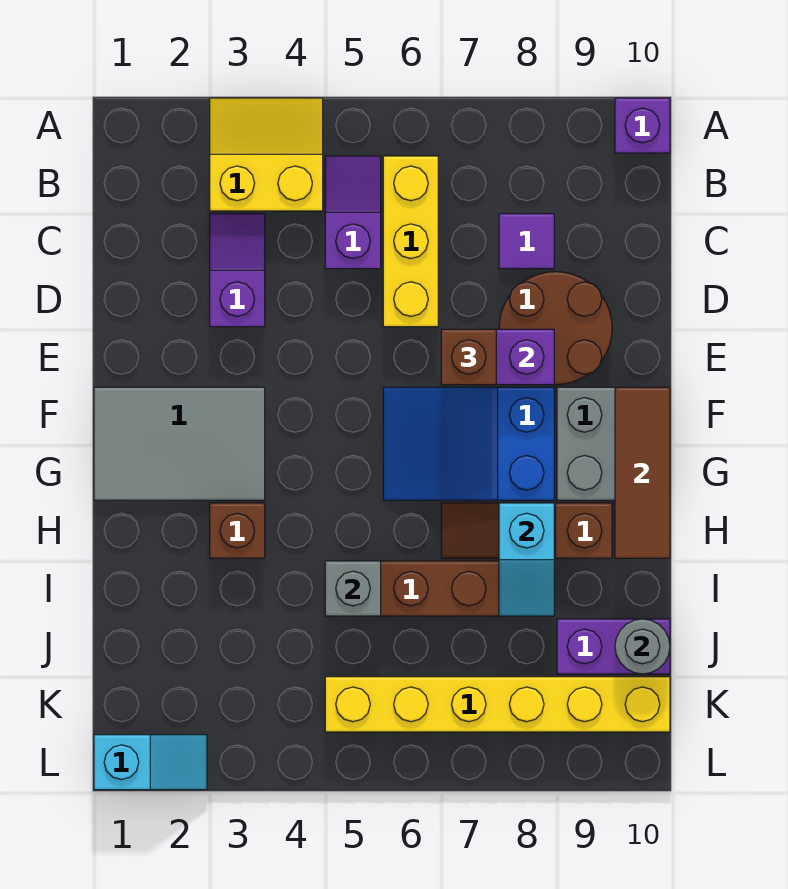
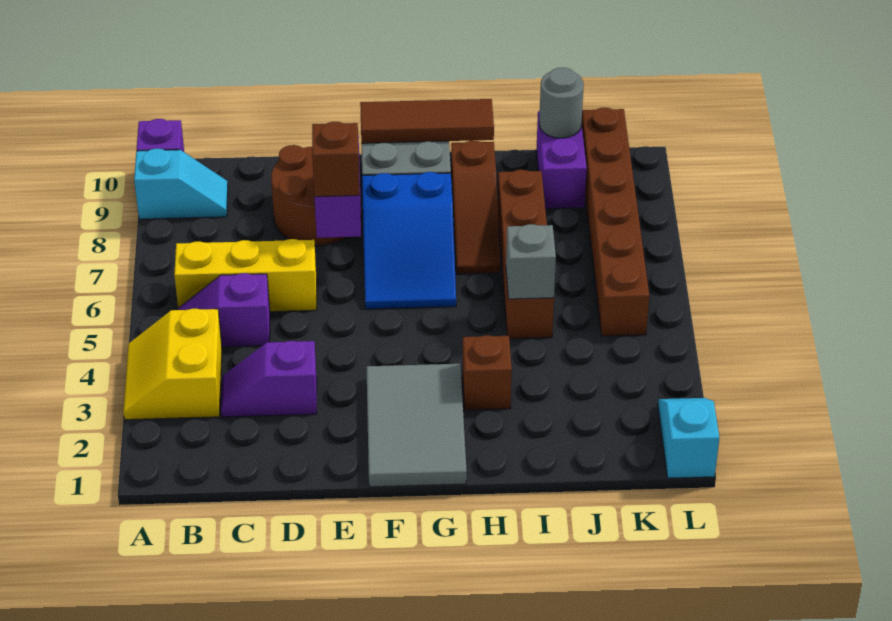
purple tile C8 level 1 -> none
cyan slope H8:I8 level 2 top H -> cyan slope A9:B9 level 1 top A
yellow brick K5:K10 level 1 -> brown brick K5:K10 level 1

